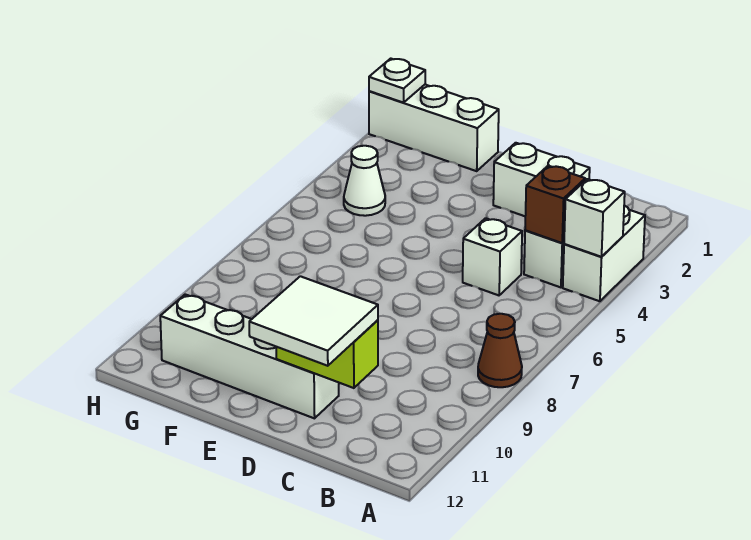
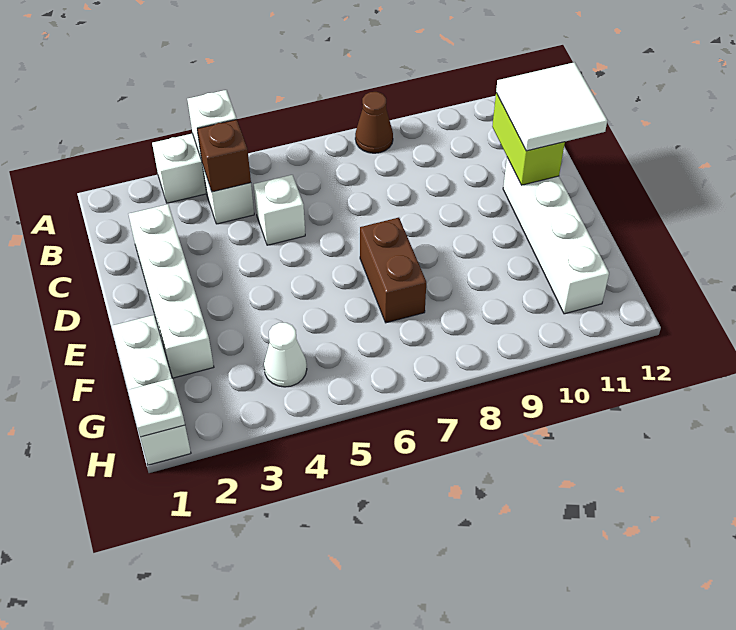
white brick C2:D2 level 1 -> white brick C2:F2 level 1
none -> brown brick E7:F7 level 1

